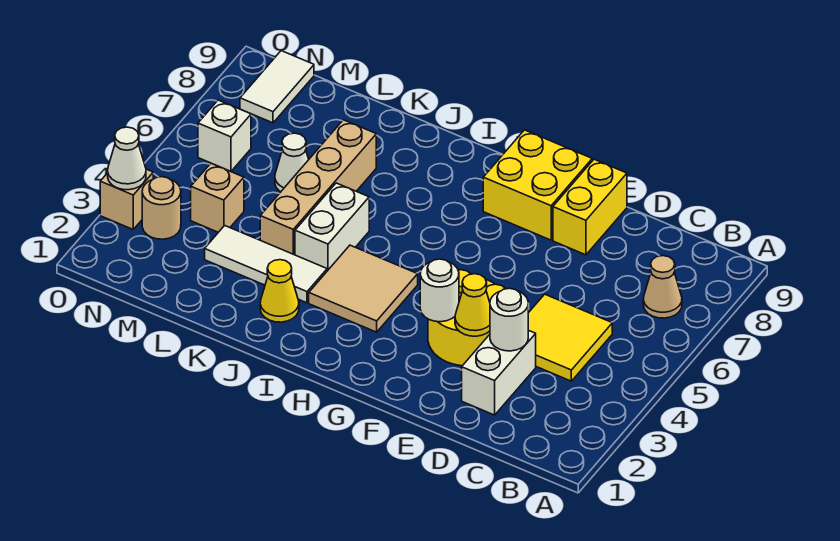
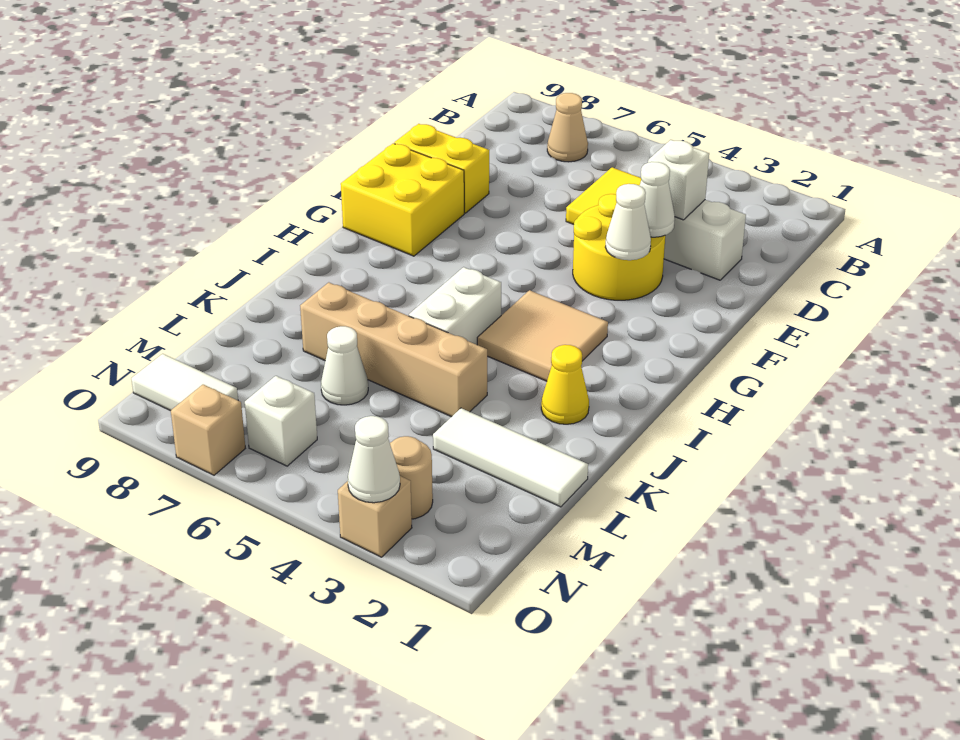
white round brick D3 level 2 -> white brick D3 level 2
yellow cone E3 level 2 -> white cone E3 level 2
white round brick F3 level 2 -> white cone F3 level 2
white tile J3:L3 level 1 -> white tile L1:L3 level 1
white brick J4:J5 level 1 -> white brick I5:J5 level 1
tan brick M4 level 1 -> tan brick O7 level 1

